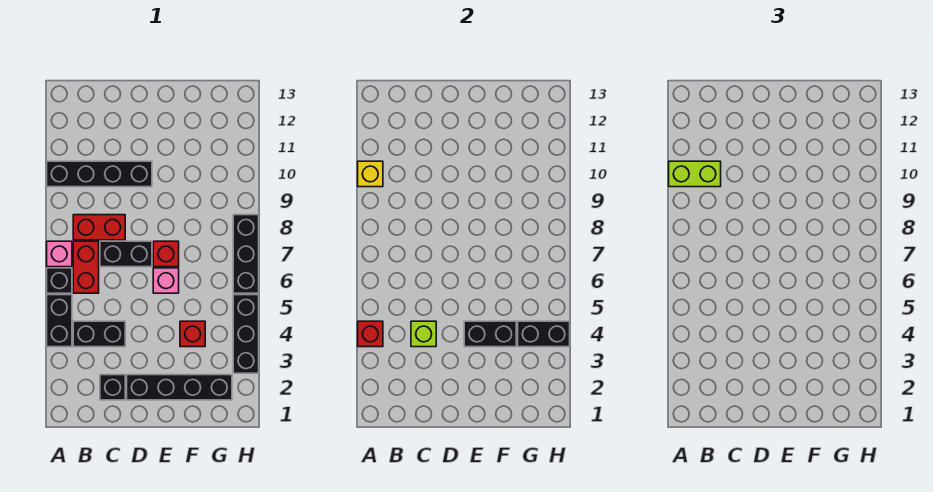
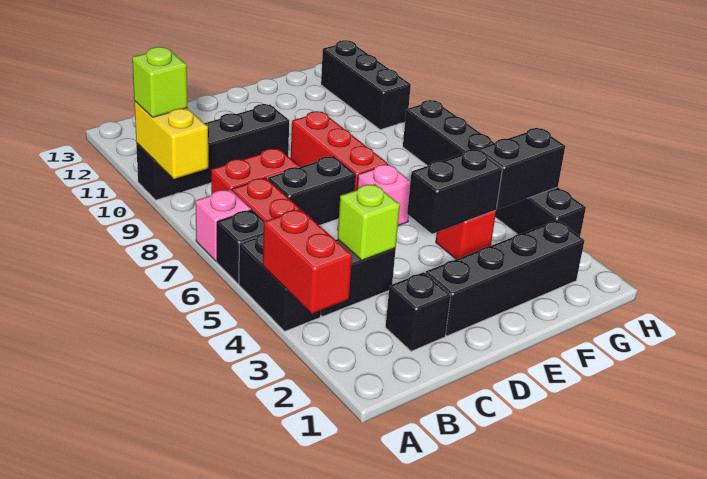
red brick A4 level 2 -> red brick A3:A4 level 2
yellow brick A10 level 2 -> yellow brick A9:A10 level 2
lime brick A10:B10 level 3 -> lime brick A10 level 3
red brick E7 level 1 -> red brick E7:E9 level 1
none -> black brick H10:H12 level 1

